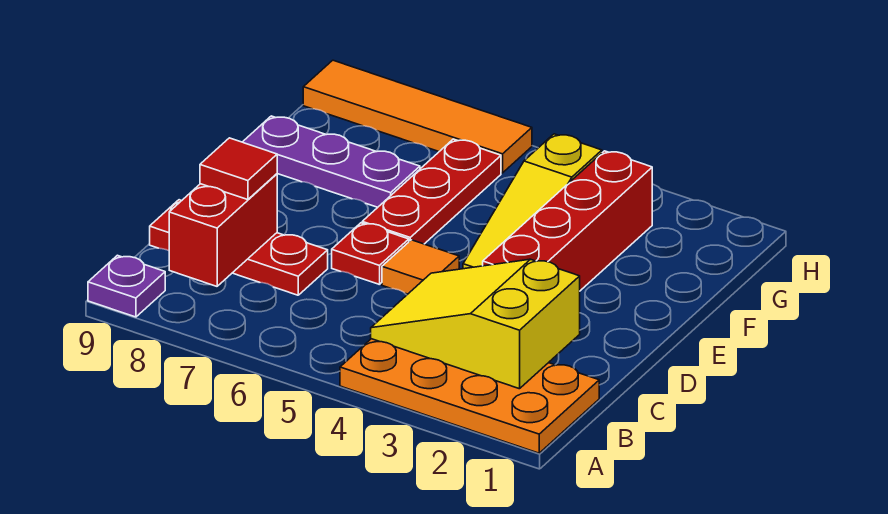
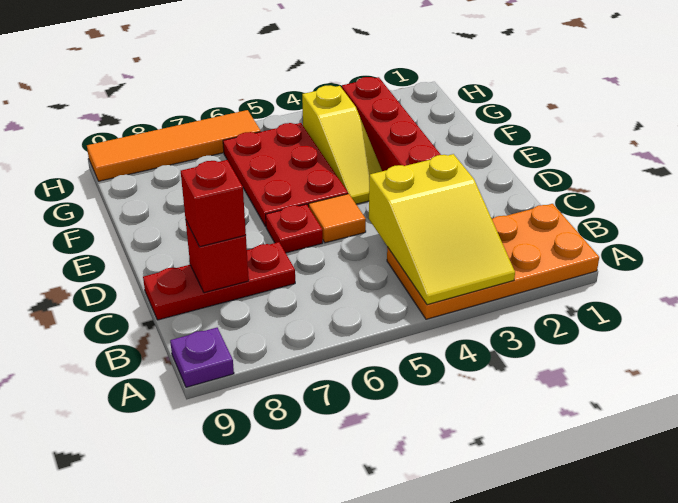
yellow slope B2:C4 level 2 top 2 -> yellow slope A3:C4 level 2 top C
red brick B8:C8 level 2 -> red brick C8 level 2
red tile C8 level 3 -> red brick C8 level 3
red plate E6:G6 level 1 -> red plate E5:G6 level 1
purple plate F7:F9 level 1 -> none

